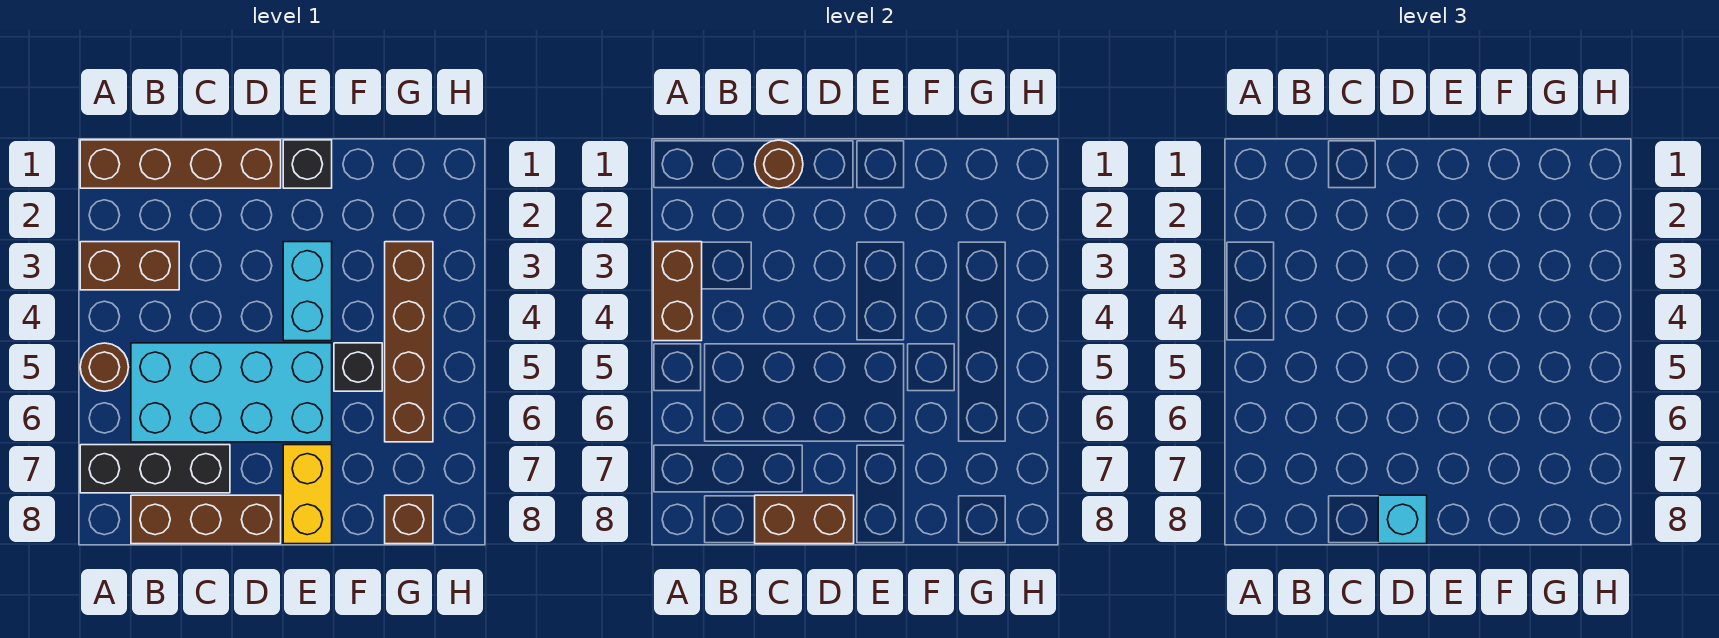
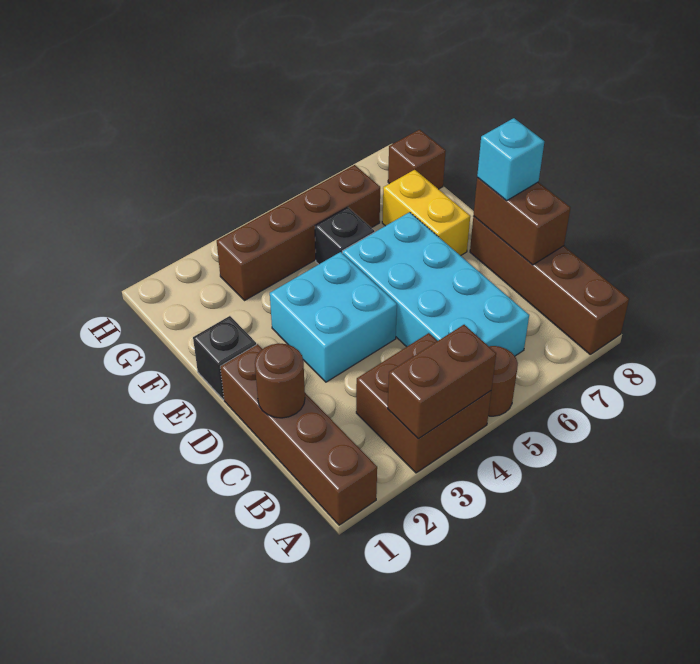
brown brick A3:B3 level 1 -> brown brick A3:B4 level 1
black brick A7:C7 level 1 -> none
brown brick B8:D8 level 1 -> brown brick A8:D8 level 1
cyan brick E3:E4 level 1 -> cyan brick D3:E4 level 1
yellow brick E7:E8 level 1 -> yellow brick E7:F7 level 1

